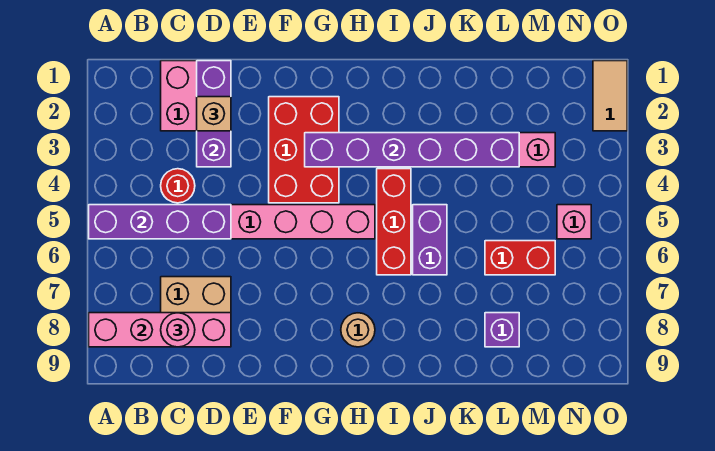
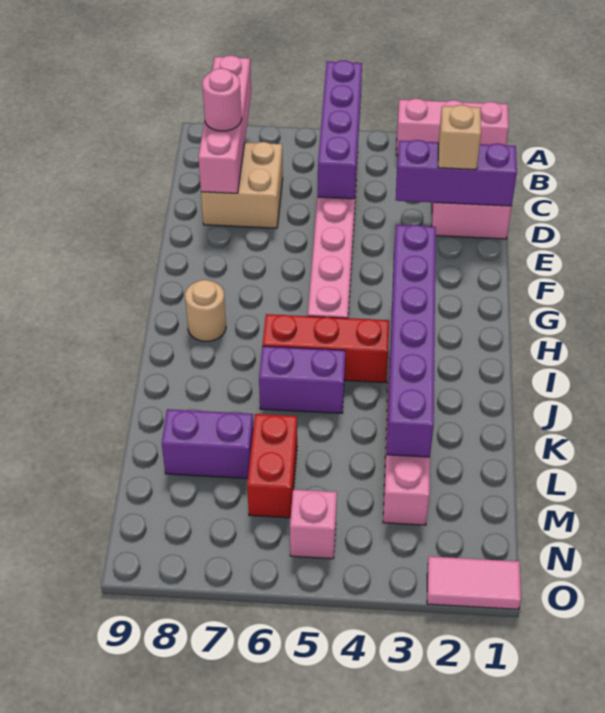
none -> pink brick A1:A3 level 1
red round brick C4 level 1 -> none
red brick F2:G4 level 1 -> none
purple brick L8 level 1 -> purple brick L7:L8 level 1
tan tile O1:O2 level 1 -> pink tile O1:O2 level 1

